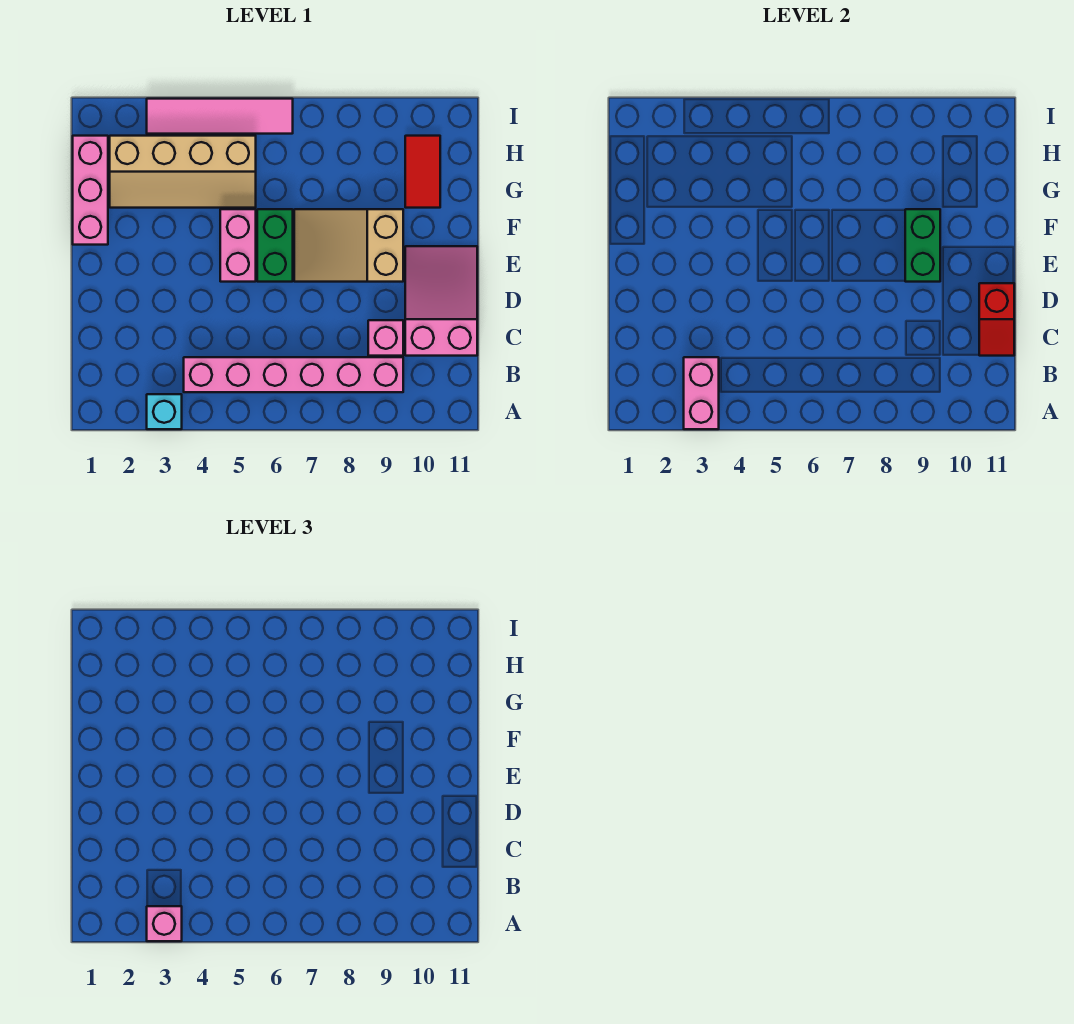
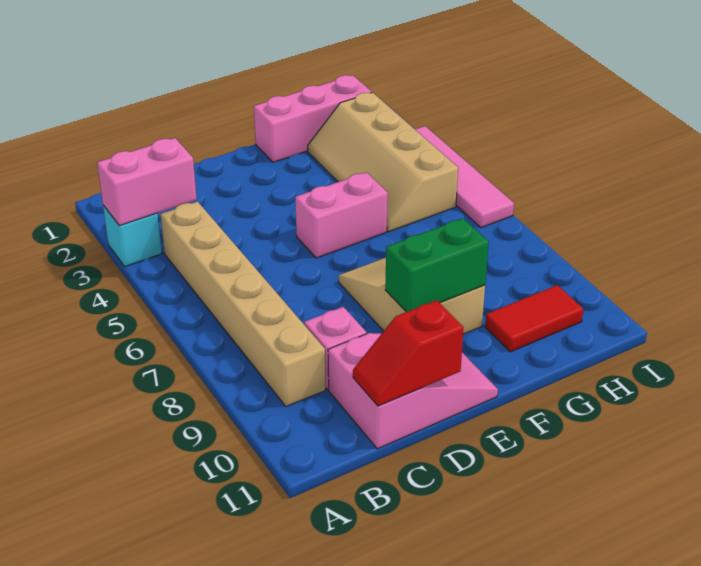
pink brick A3 level 3 -> none
pink brick B4:B9 level 1 -> tan brick B4:B9 level 1
green brick E6:F6 level 1 -> none

